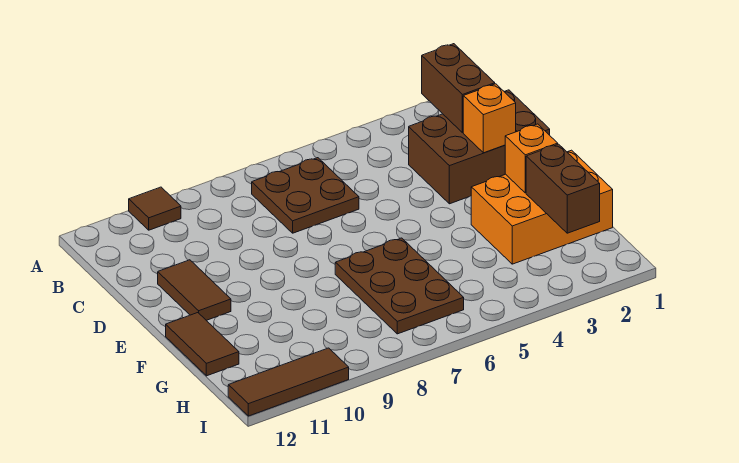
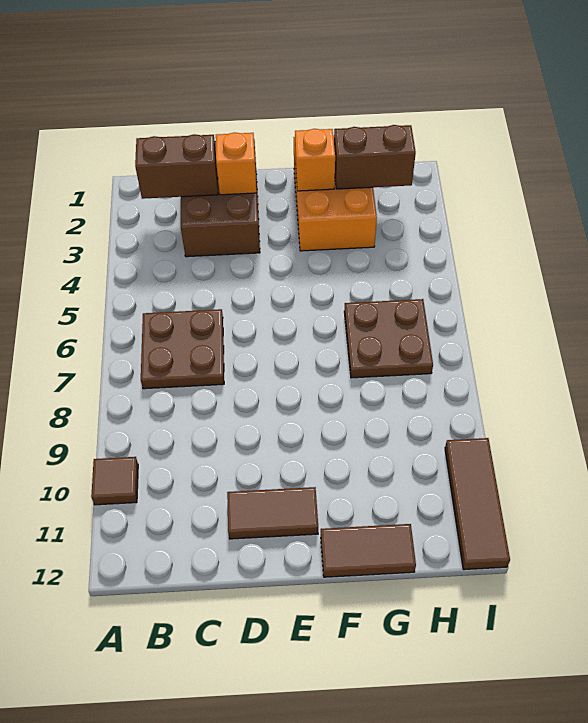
brown plate F6:H7 level 1 -> brown plate G6:H7 level 1

